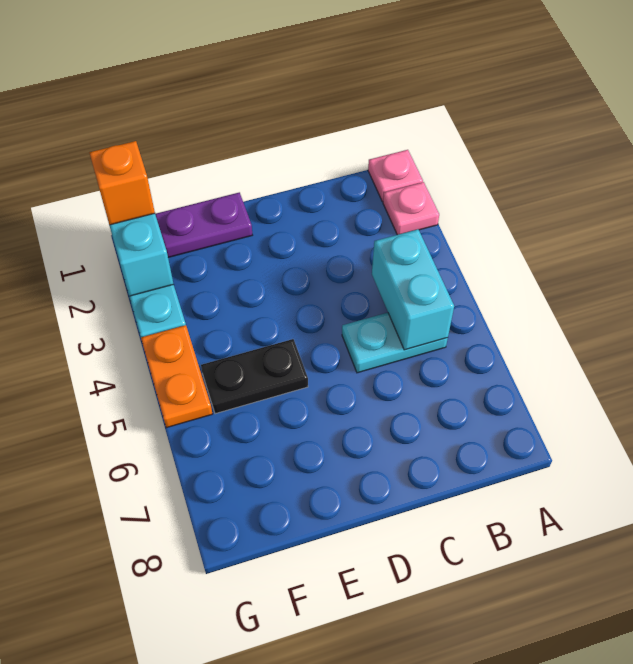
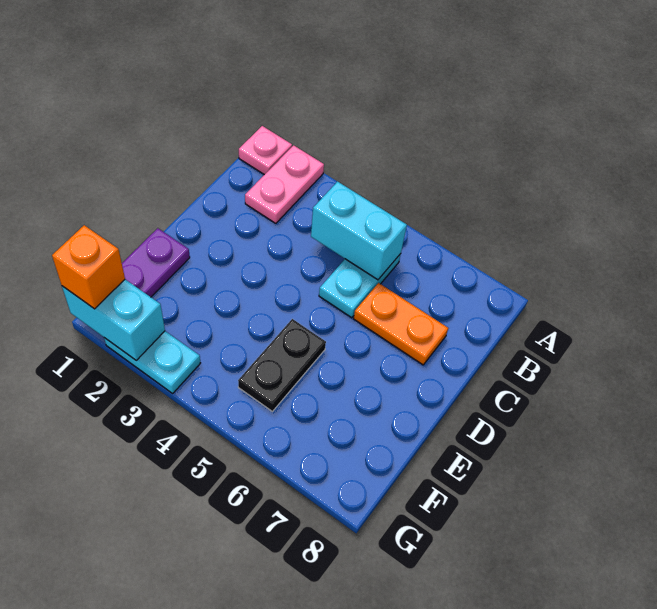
pink plate A2 level 1 -> pink plate A2:B2 level 1
orange plate G4:G5 level 1 -> orange plate C6:C7 level 1

